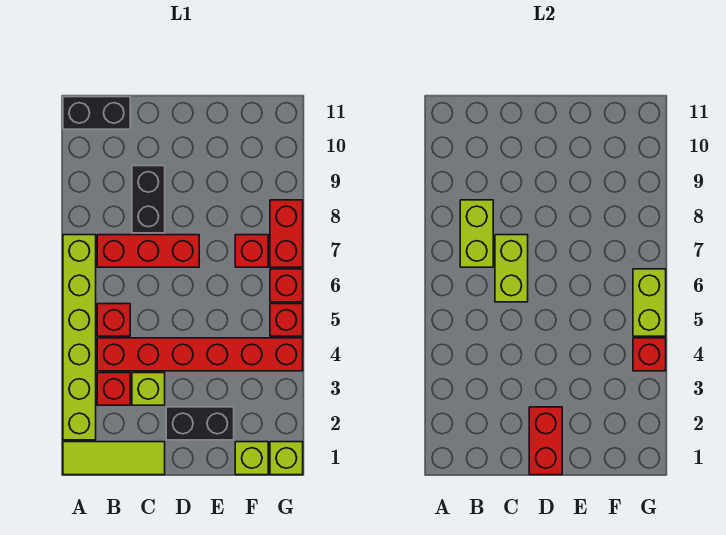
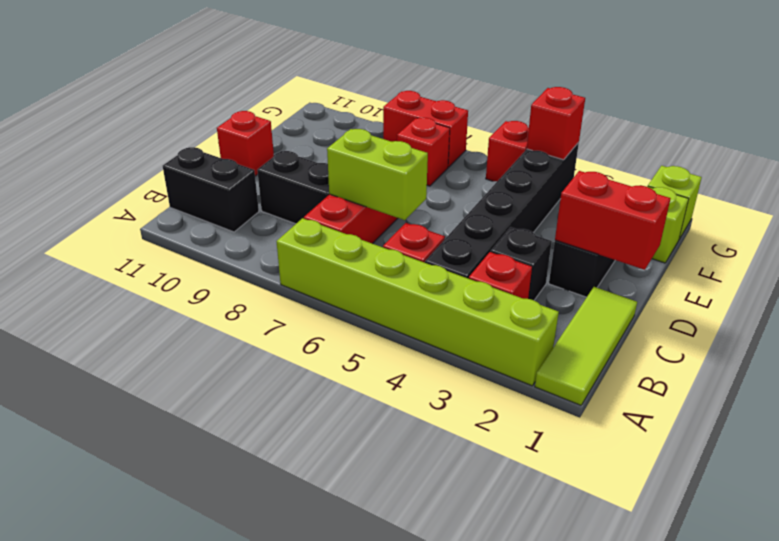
black brick A11:B11 level 1 -> black brick B10:B11 level 1
red brick B4:G4 level 1 -> black brick B4:G4 level 1
lime brick B7:B8 level 2 -> none
lime brick C3 level 1 -> black brick C3 level 1
lime brick G5:G6 level 2 -> none
red brick G6 level 1 -> red brick D11 level 1

